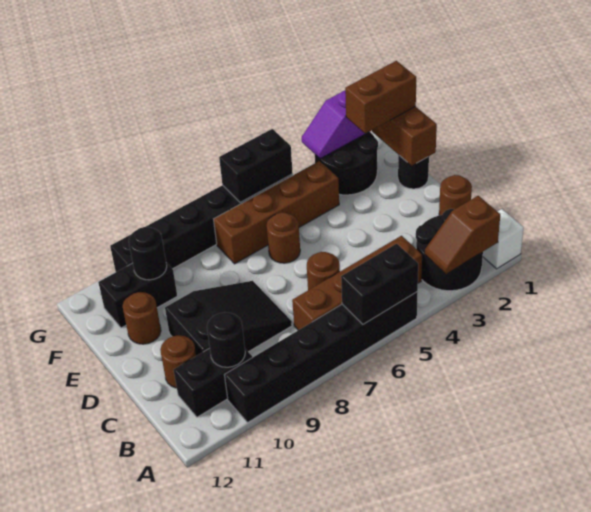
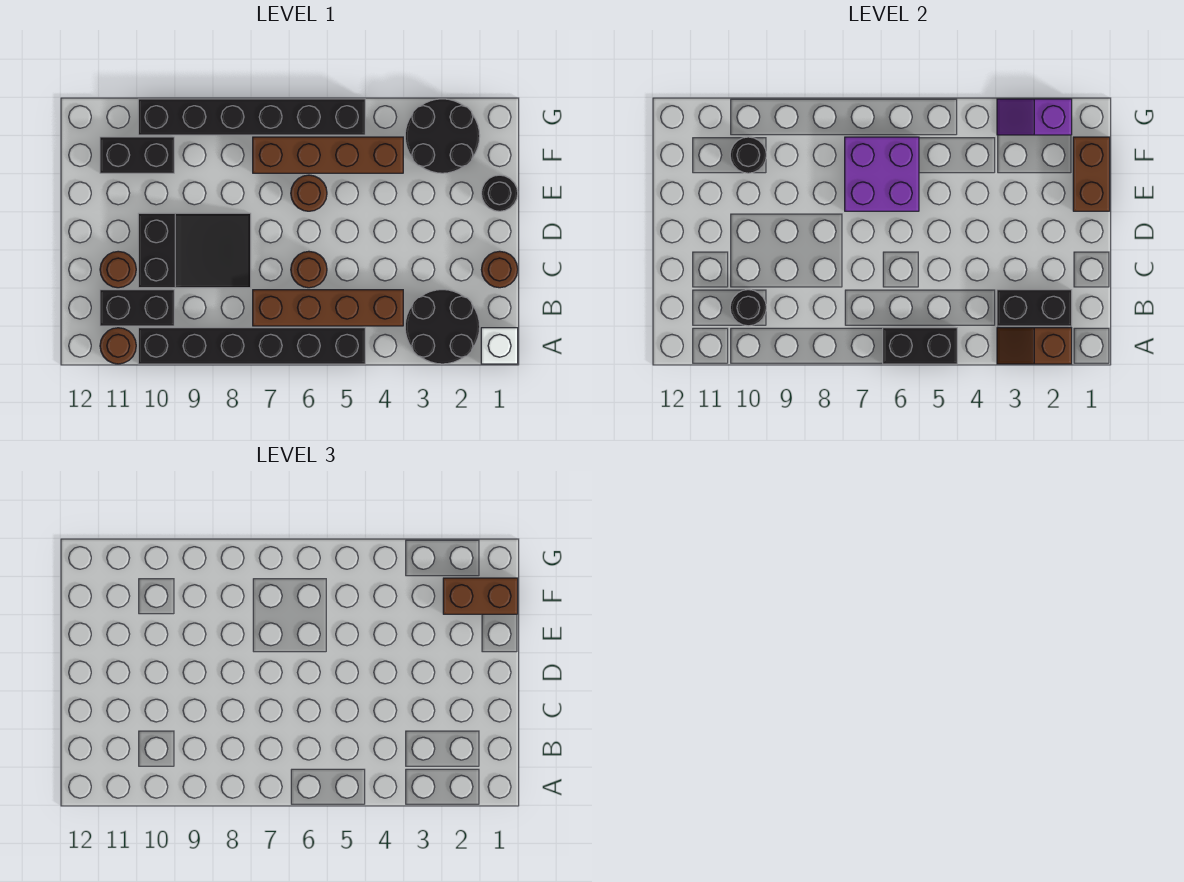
none -> purple brick E6:F7 level 2
brown round brick E11 level 1 -> brown round brick A11 level 1
black brick G5:G6 level 2 -> black brick B2:B3 level 2

